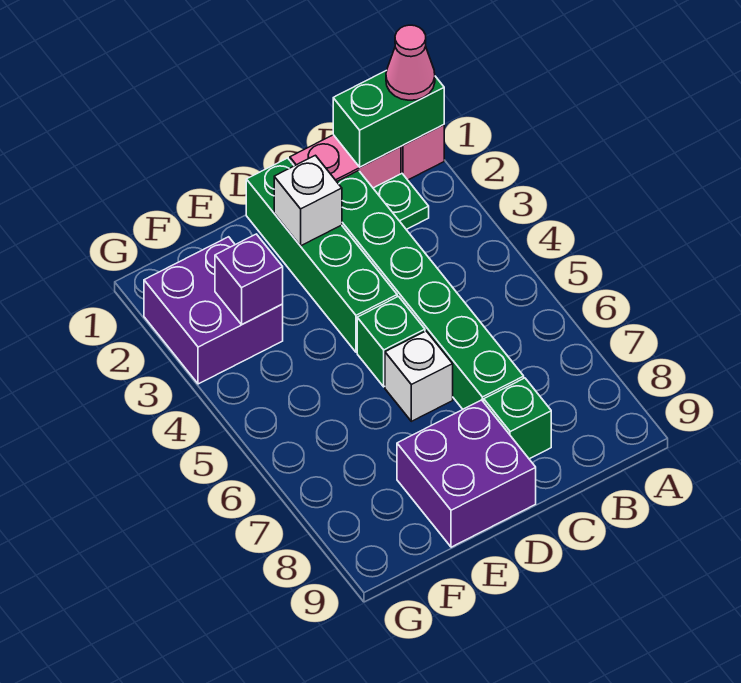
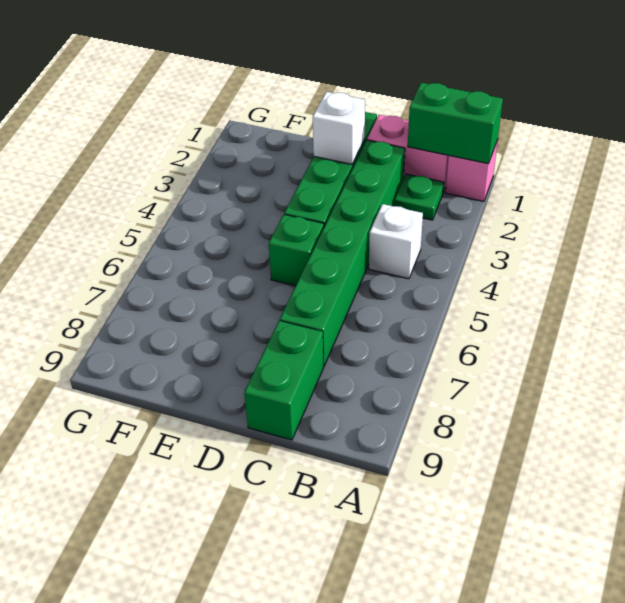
pink cone A1 level 3 -> none
green brick C8 level 1 -> green brick C8:C9 level 1
white brick D6 level 1 -> white brick B4 level 1
purple brick D8:E9 level 1 -> none
purple brick F2:G3 level 1 -> none
purple brick F3 level 2 -> none

